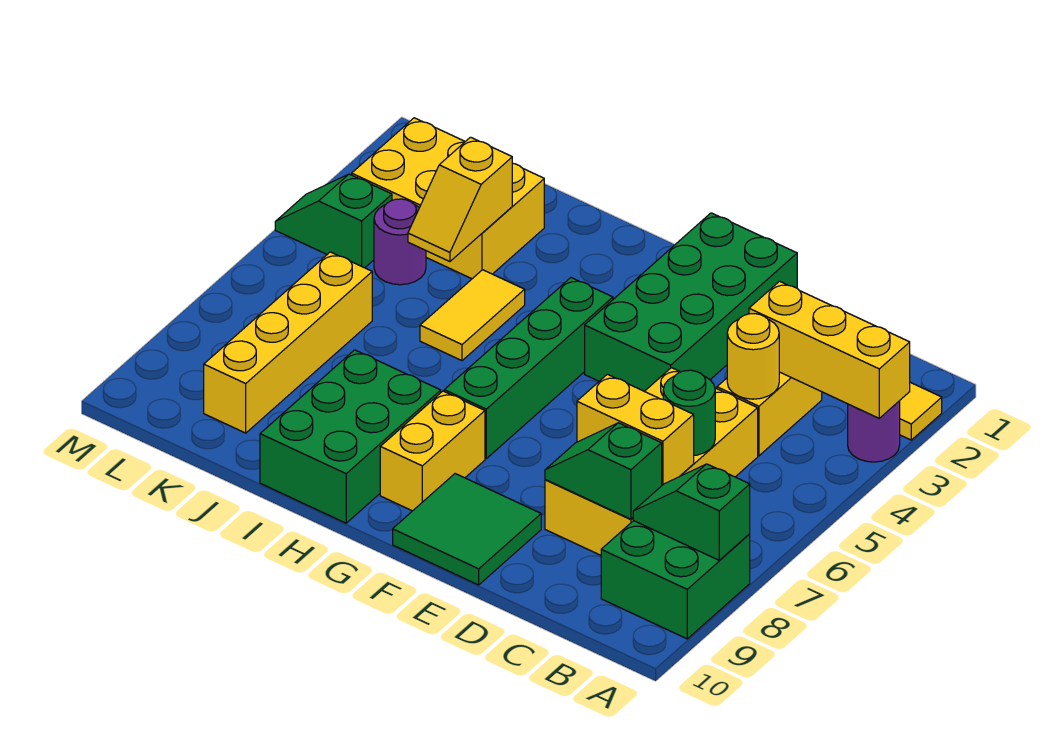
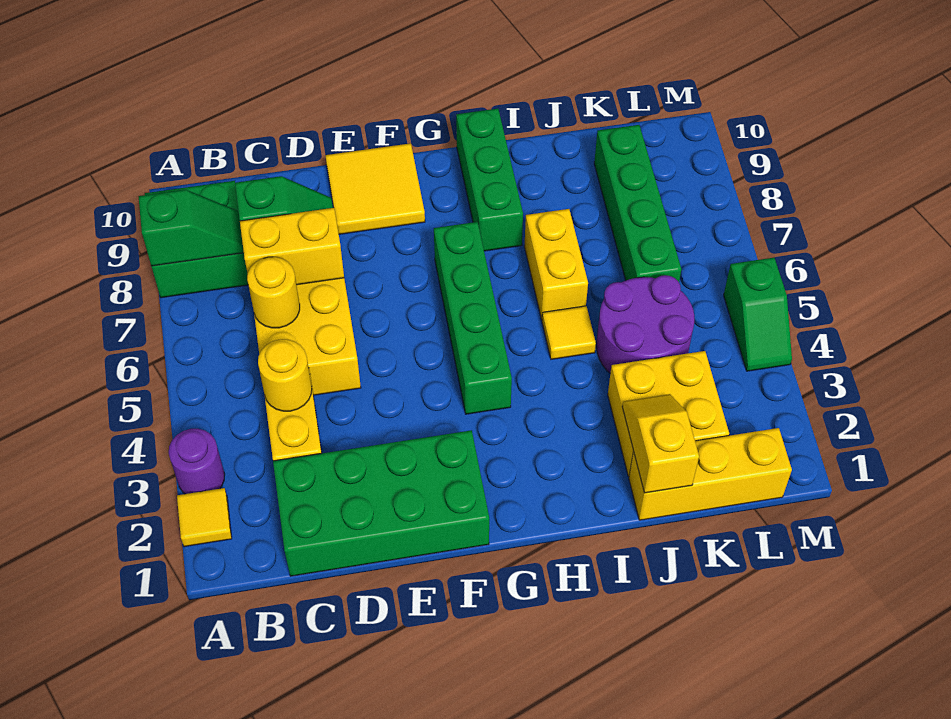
yellow brick A3:C3 level 2 -> yellow brick J1:L1 level 1
green round brick C6 level 2 -> yellow round brick C6 level 2
green brick E1:F4 level 1 -> green brick C1:F2 level 1
green tile E9:F10 level 1 -> yellow tile E9:F10 level 1
yellow brick G8:G9 level 1 -> yellow brick I6:I7 level 1
green brick H8:I10 level 1 -> green brick H8:H10 level 1
yellow tile I4:I5 level 1 -> yellow tile I5 level 1
yellow brick J2:L3 level 1 -> yellow brick J2:K3 level 1
yellow slope J3:J4 level 2 top 3 -> yellow slope J1:J2 level 2 top 1
purple round brick K4 level 1 -> purple round brick J4:K5 level 1
yellow brick K6:K9 level 1 -> green brick K6:K9 level 1
green slope L4:M4 level 1 top L -> green slope M4:M5 level 1 top 5

